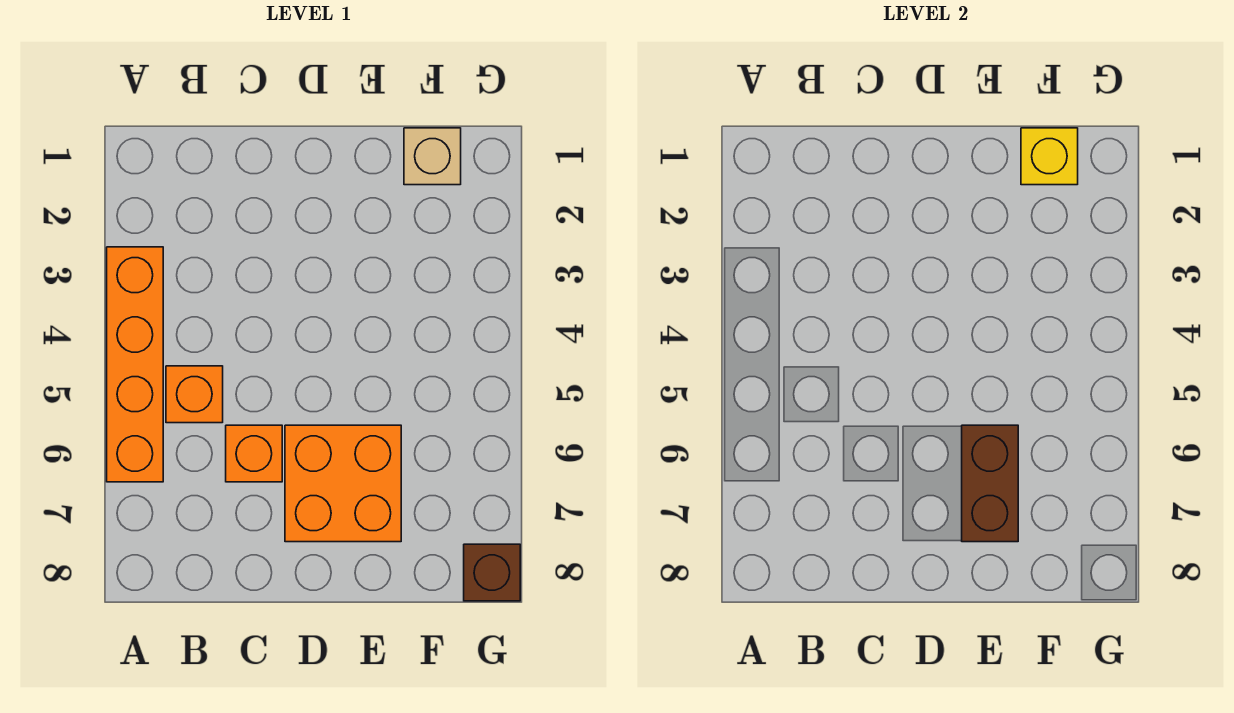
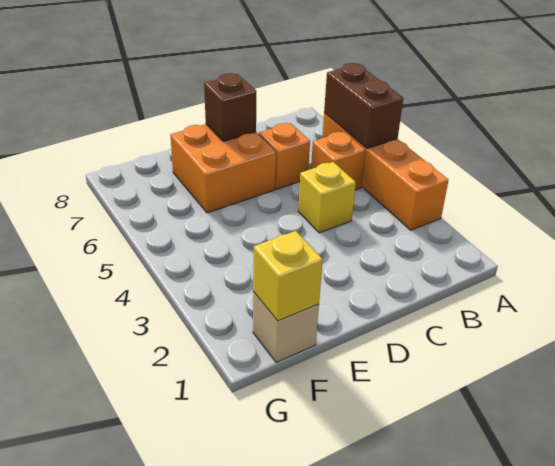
none -> yellow brick C4 level 1
brown brick E6:E7 level 2 -> brown brick A5:A6 level 2
brown brick G8 level 1 -> brown brick D7 level 2

